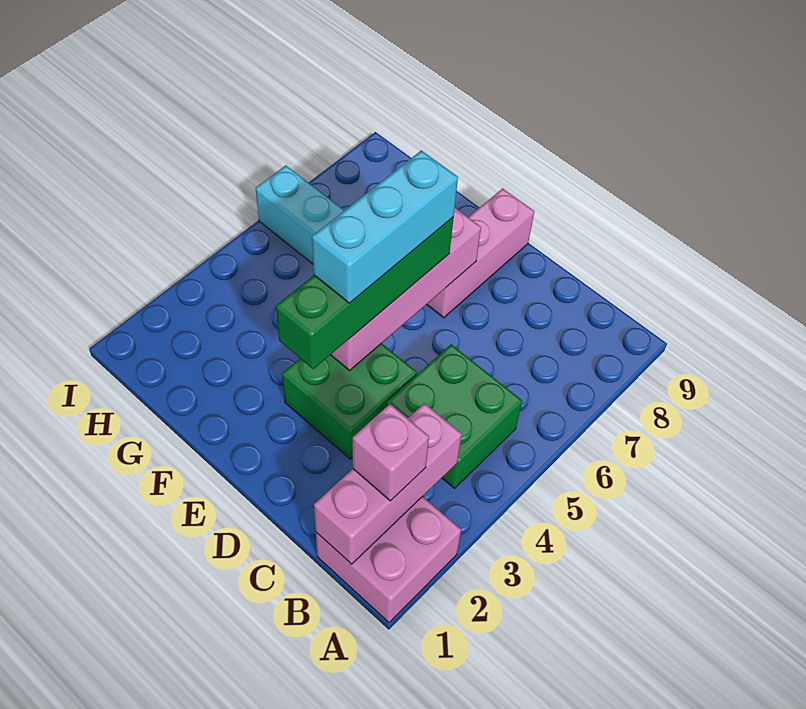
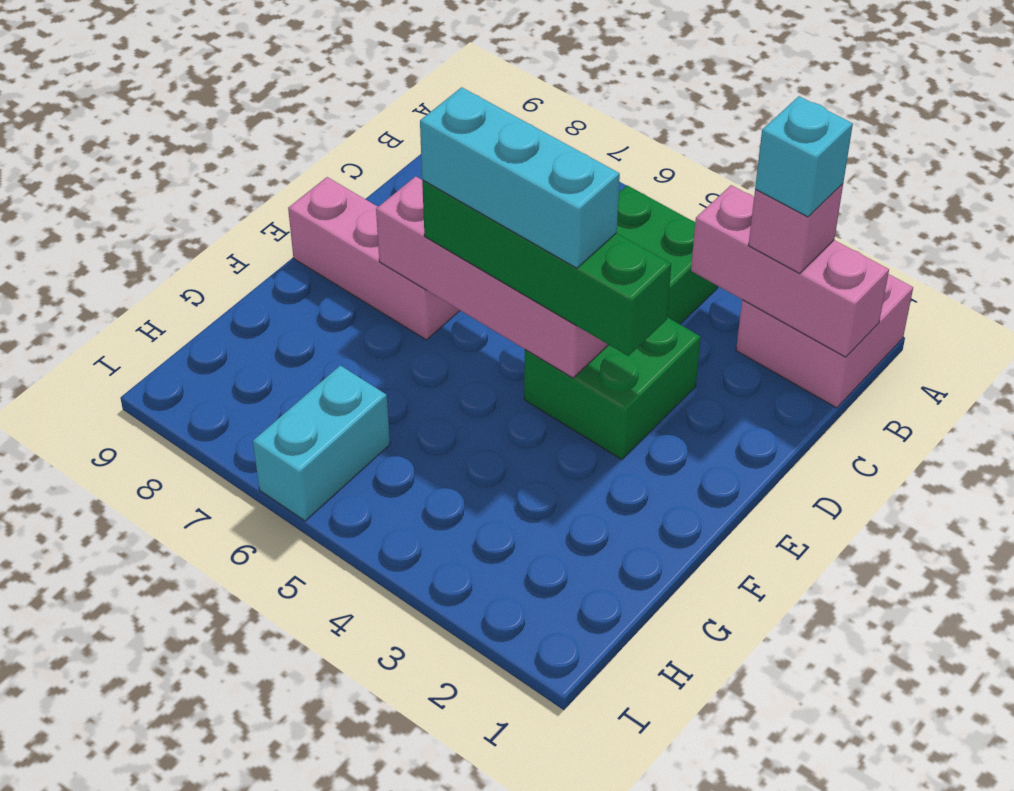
none -> cyan brick B2 level 4

